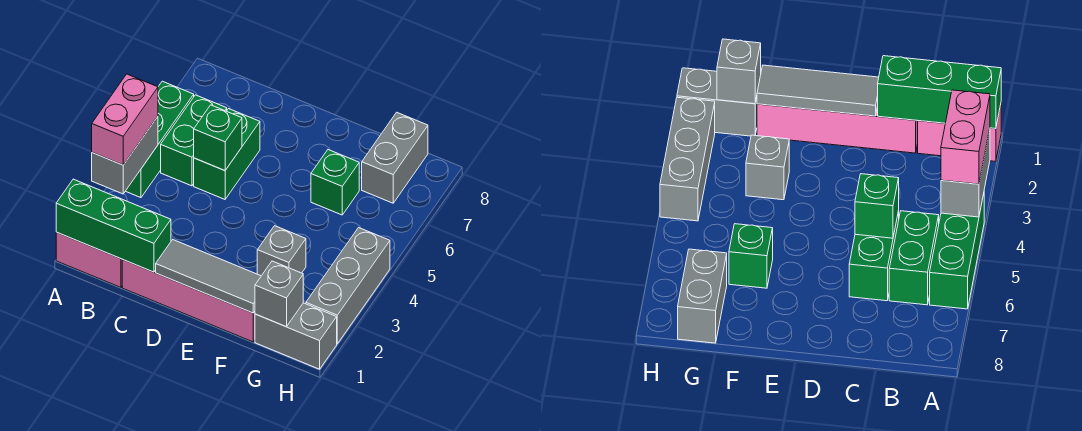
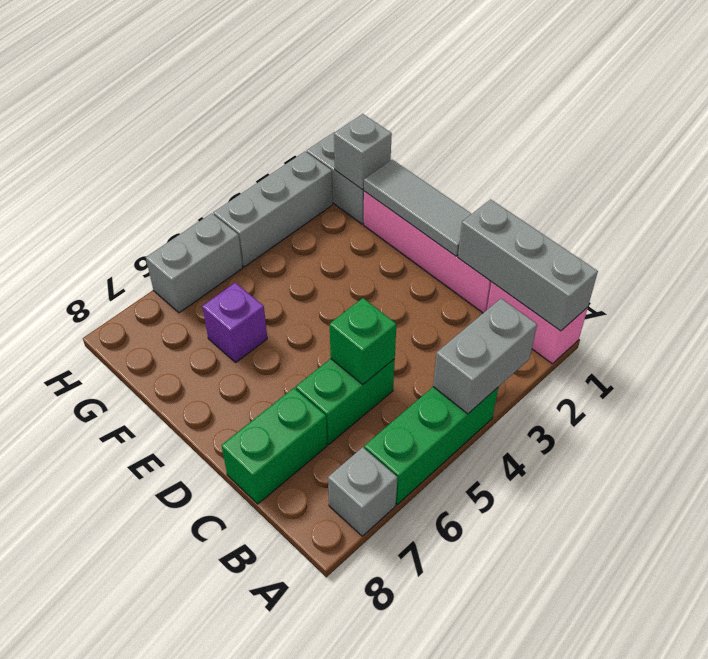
green brick A1:C1 level 2 -> grey brick A1:C1 level 2
pink brick A3:A4 level 3 -> none
green brick B5:B6 level 1 -> green brick C7:C8 level 1
grey brick F3 level 1 -> grey brick A7 level 1
green brick F6 level 1 -> purple brick F6 level 1
grey brick G7:G8 level 1 -> grey brick H5:H6 level 1

